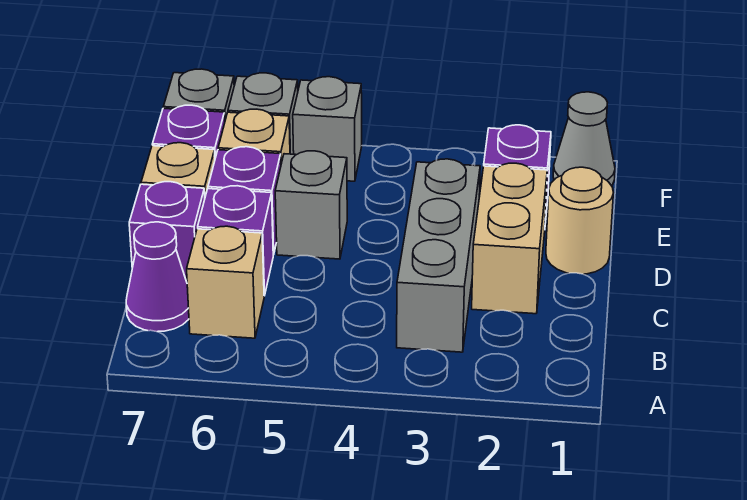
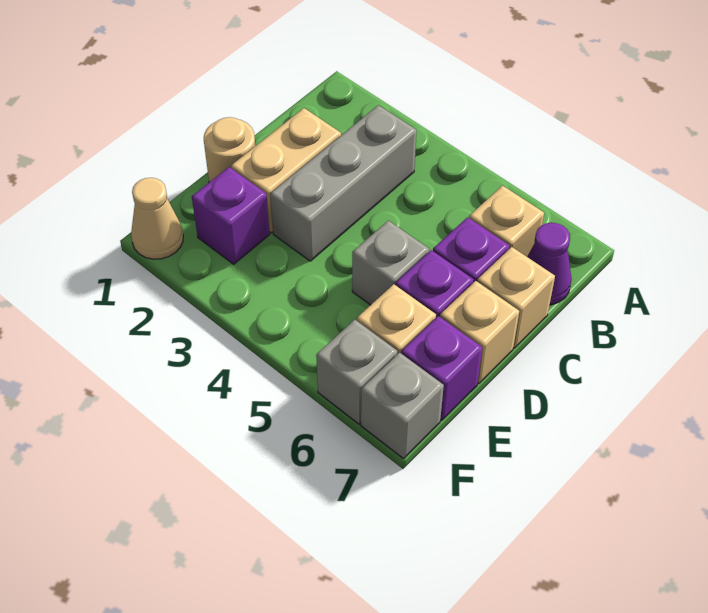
purple brick C7 level 1 -> tan brick C7 level 1
grey cone F1 level 1 -> tan cone F1 level 1
grey brick F5 level 1 -> none

